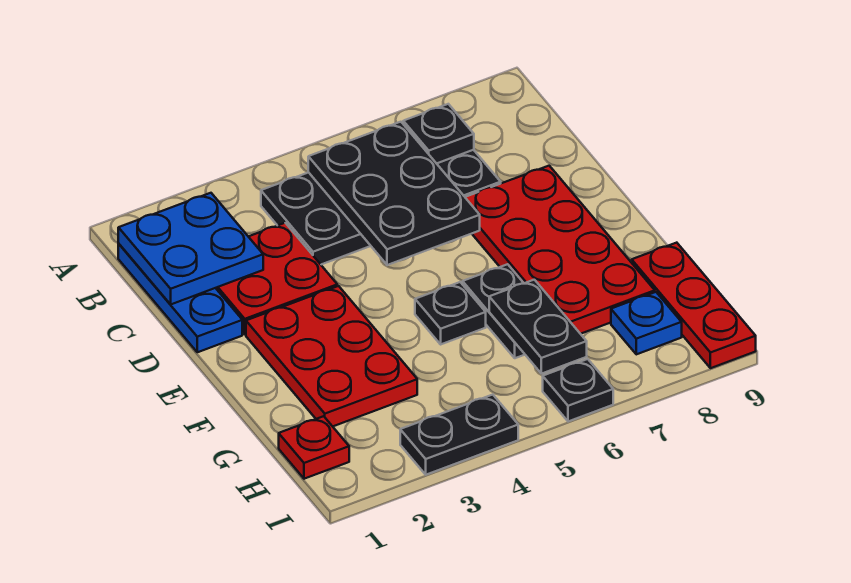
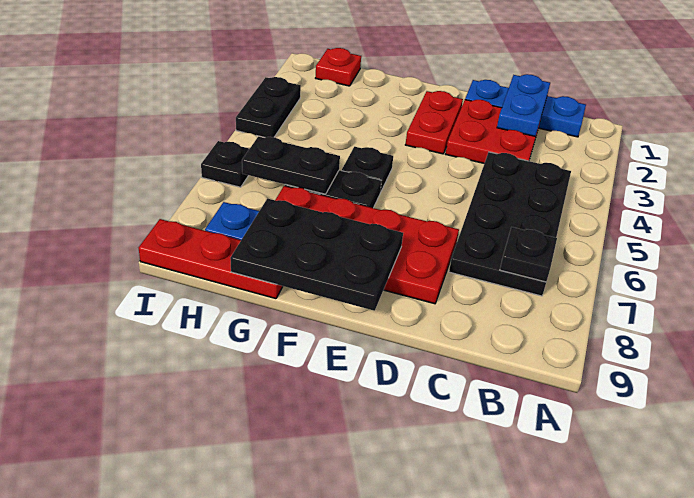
blue plate B1:C2 level 2 -> blue plate C1:C2 level 2
black plate B5:D6 level 2 -> black plate E8:G9 level 2
red plate E2:G3 level 1 -> red plate E2:E3 level 1

